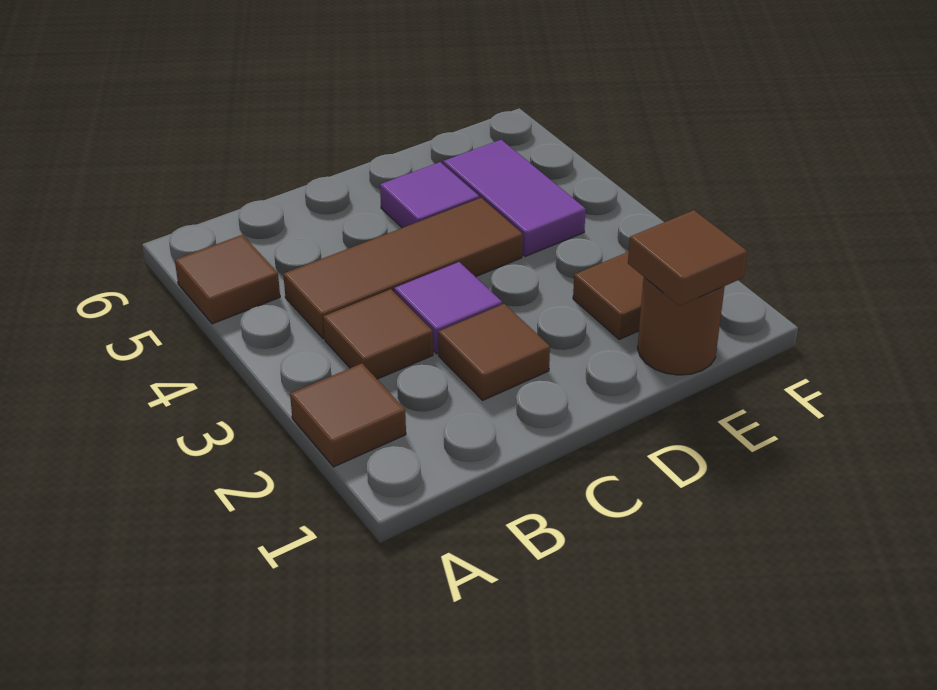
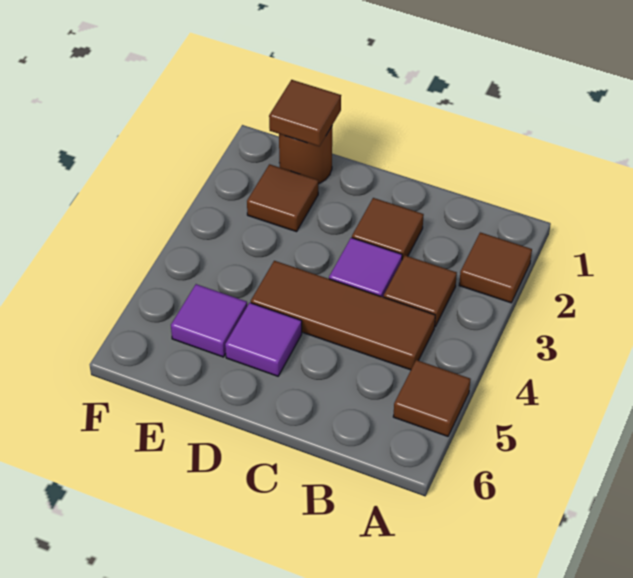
purple tile E4:E5 level 1 -> purple tile E5 level 1

